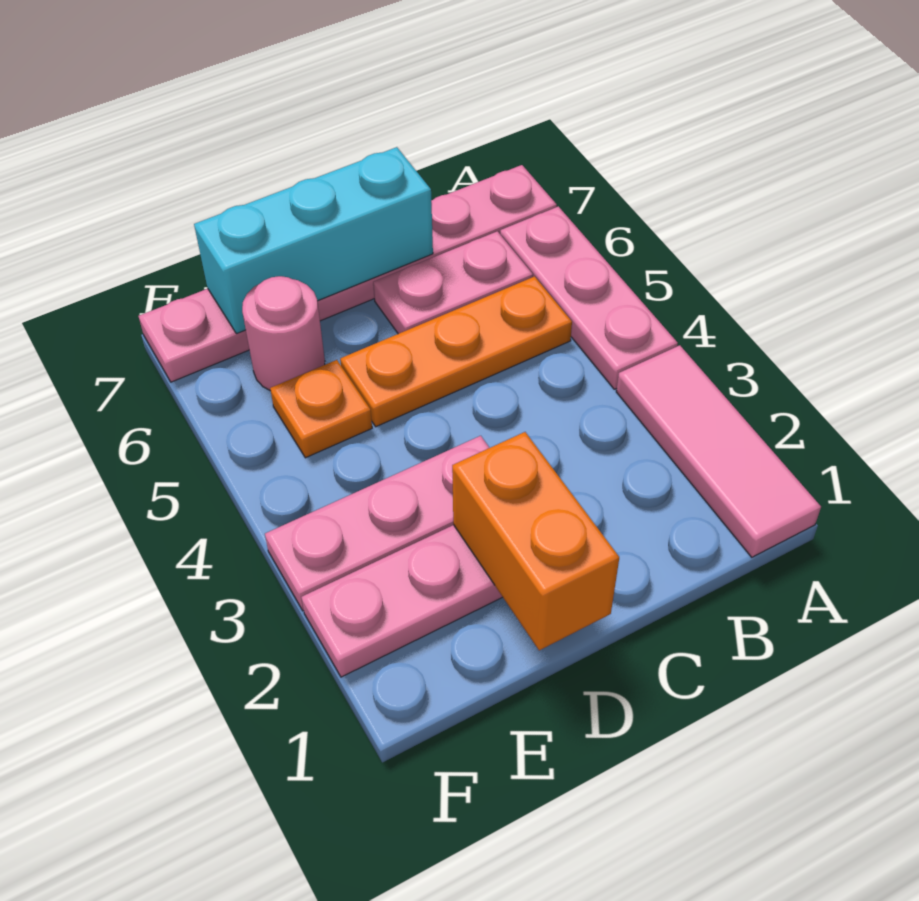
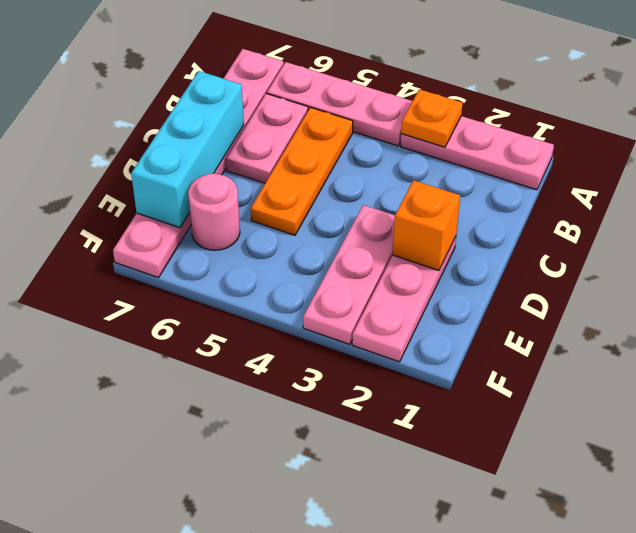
pink tile A1:A3 level 1 -> pink plate A1:A3 level 1
orange brick D1:D2 level 2 -> orange brick D2 level 2
orange plate E5 level 1 -> orange plate A3 level 2

